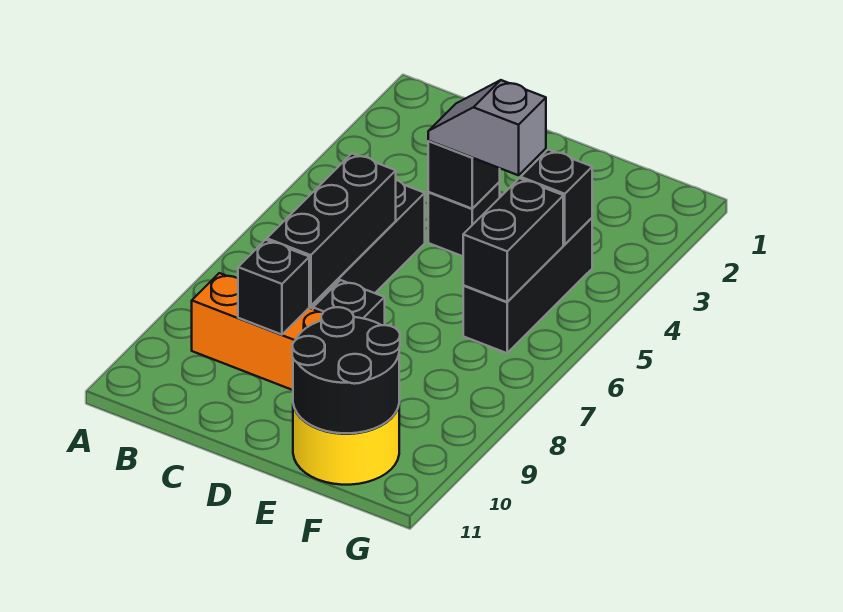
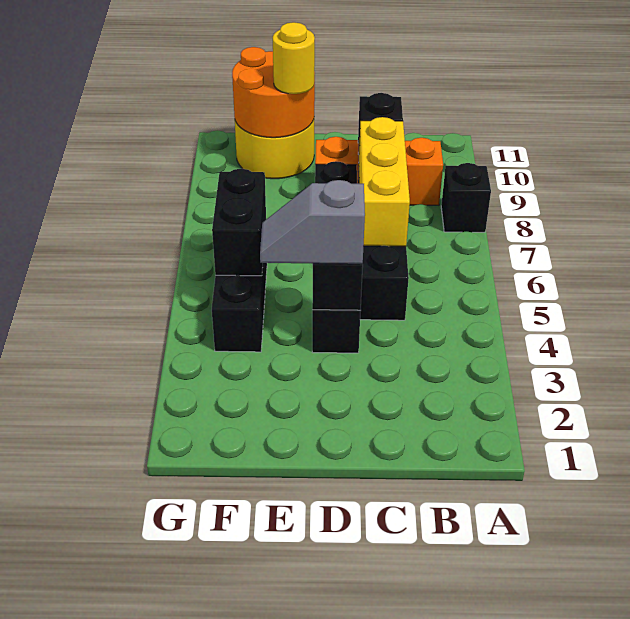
black brick C6:C8 level 2 -> yellow brick C6:C8 level 2
grey slope D4:E4 level 3 top E -> grey slope D4:E4 level 3 top D
black round brick E10:F11 level 2 -> orange round brick E10:F11 level 2
none -> yellow round brick E10 level 3
black brick F4 level 2 -> black brick A8 level 1

